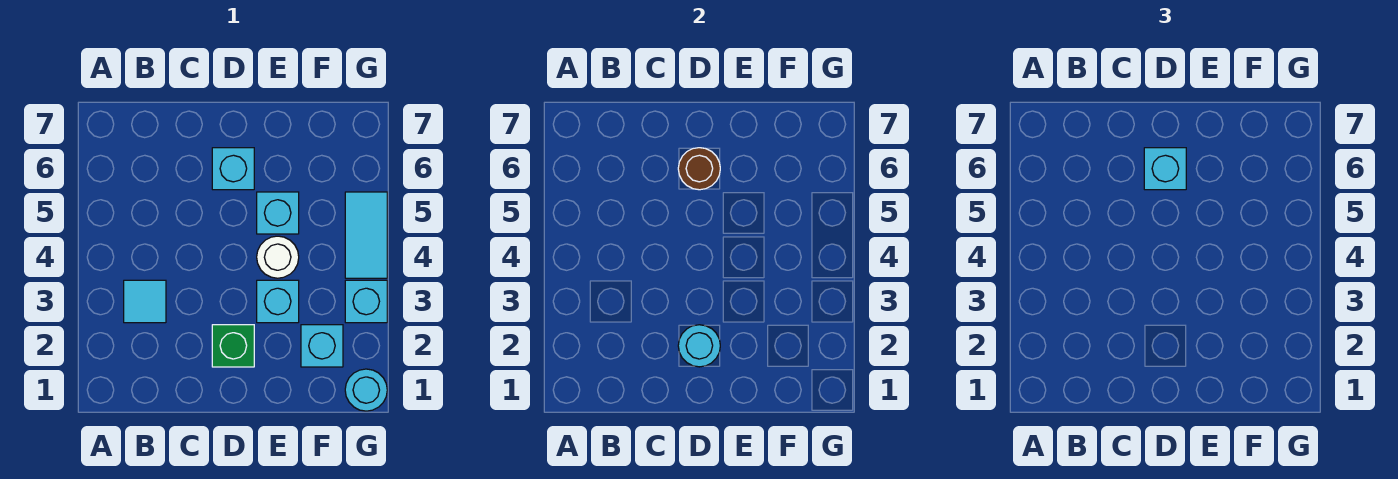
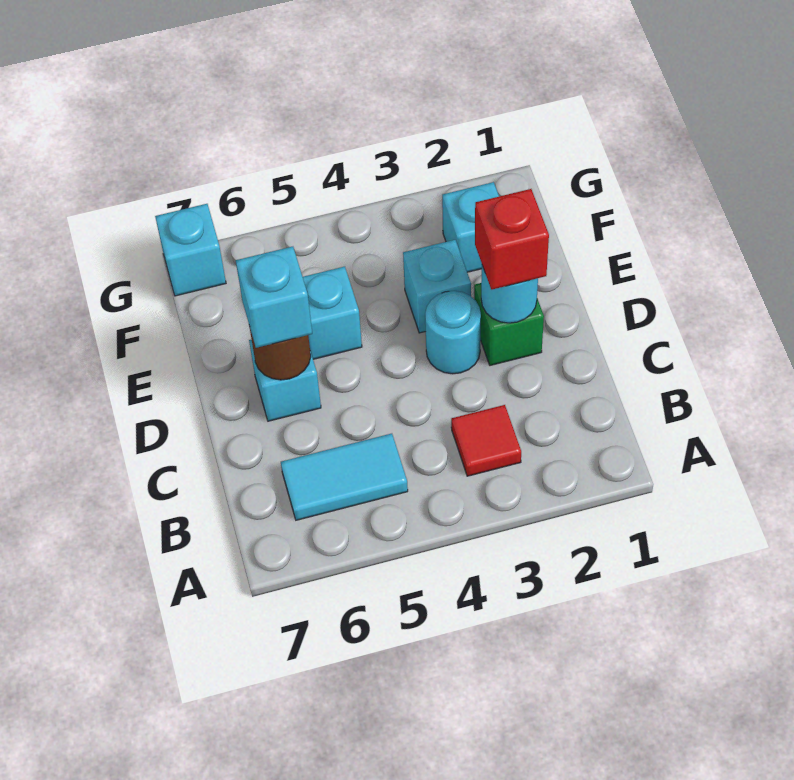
cyan tile B3 level 1 -> red tile B3 level 1
none -> red brick D2 level 3
white round brick E4 level 1 -> none
cyan round brick G1 level 1 -> cyan round brick D3 level 1
cyan brick G3 level 1 -> cyan brick G7 level 1
cyan tile G4:G5 level 1 -> cyan tile B5:B6 level 1

